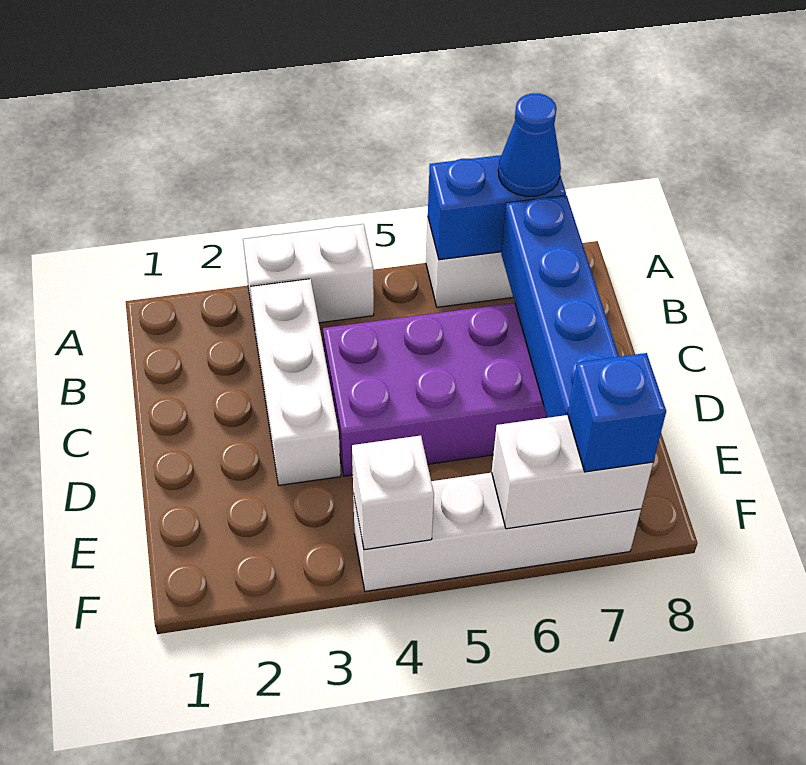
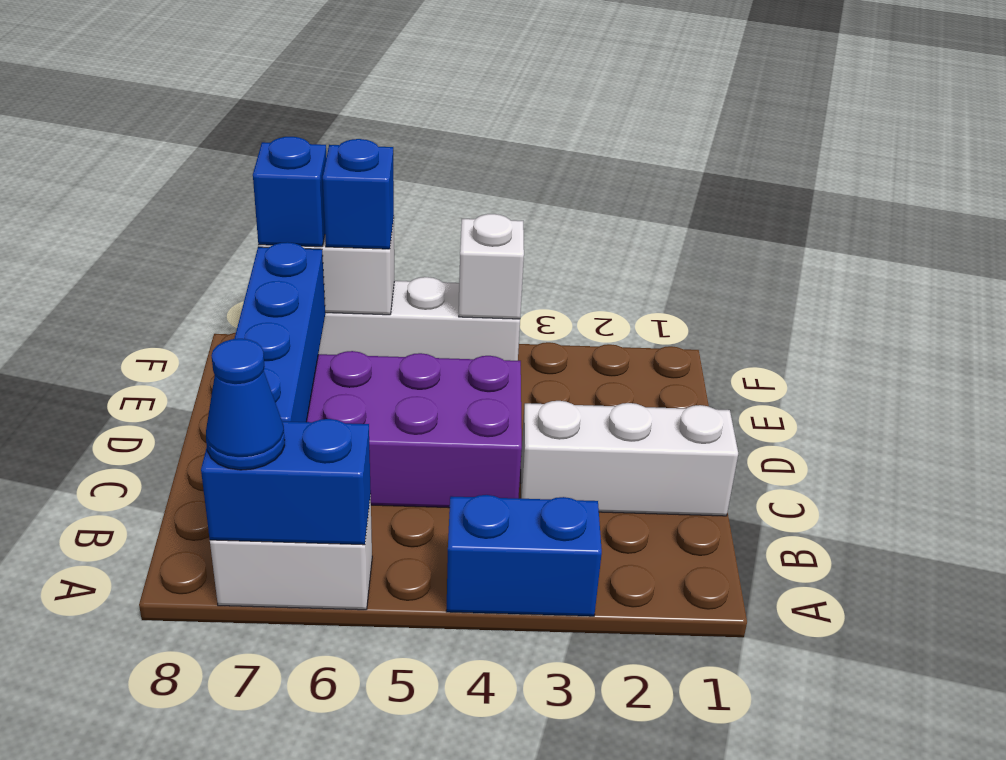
white brick A3:A4 level 1 -> blue brick A3:A4 level 1
white brick B3:D3 level 1 -> white brick C1:C3 level 1
none -> blue brick F6 level 3

